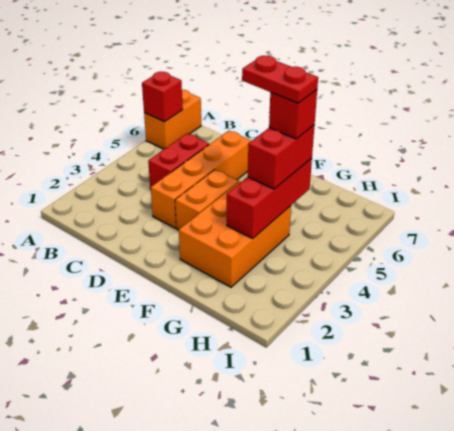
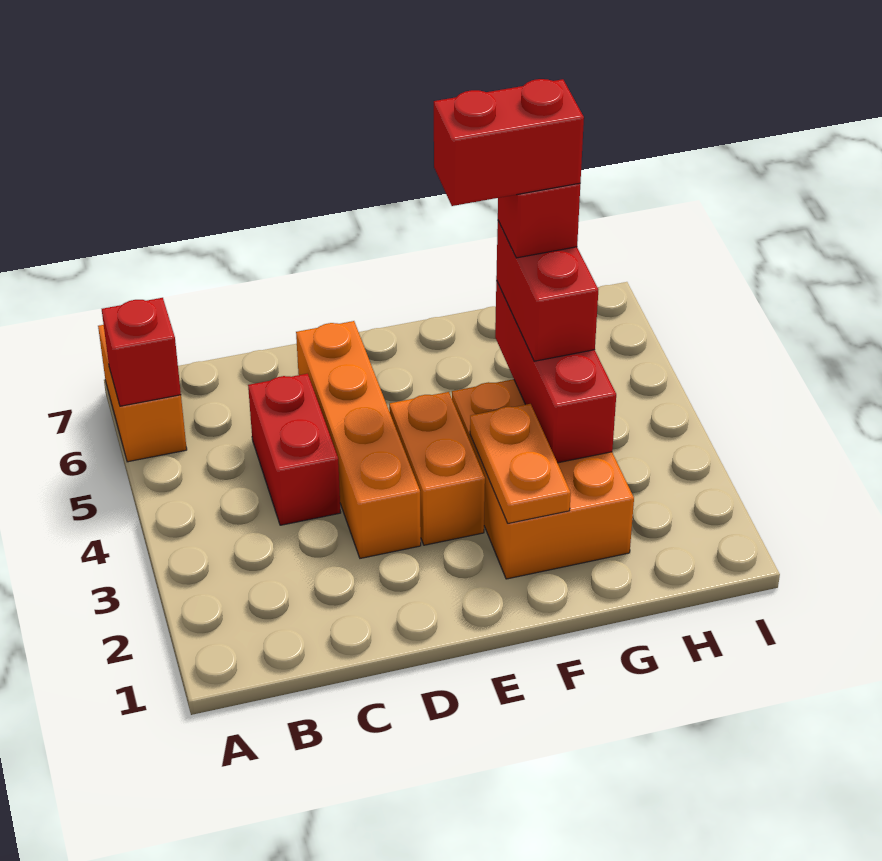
none -> orange plate F2:F3 level 2
red plate F5:G5 level 5 -> red brick F5:G5 level 5

